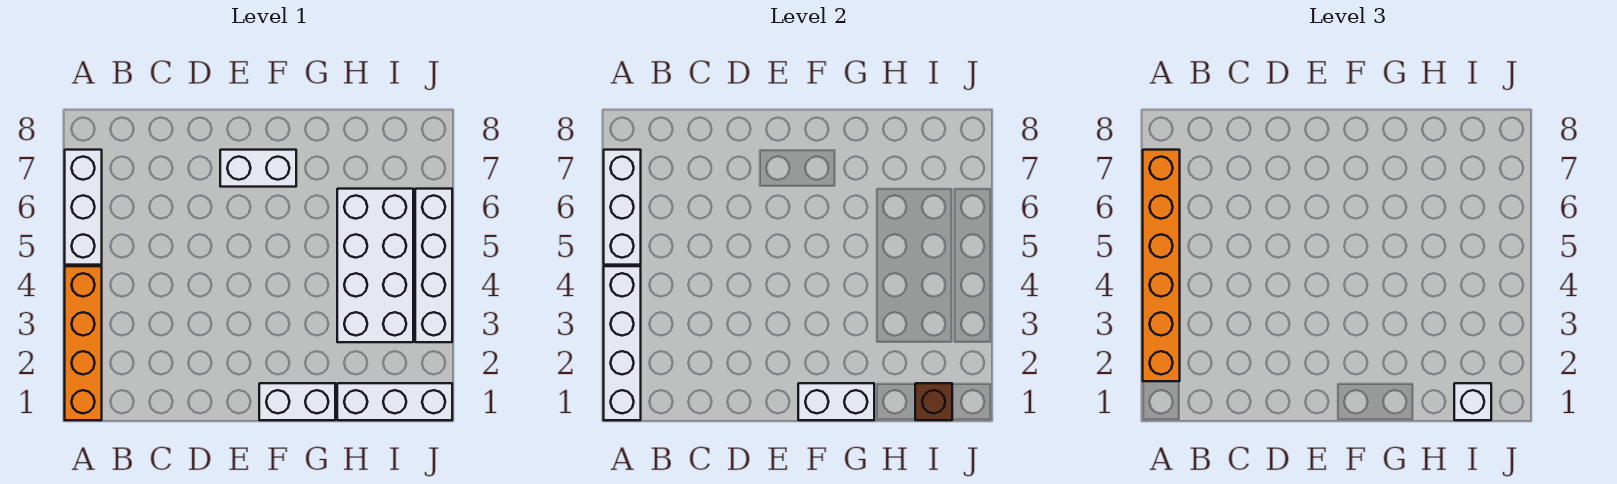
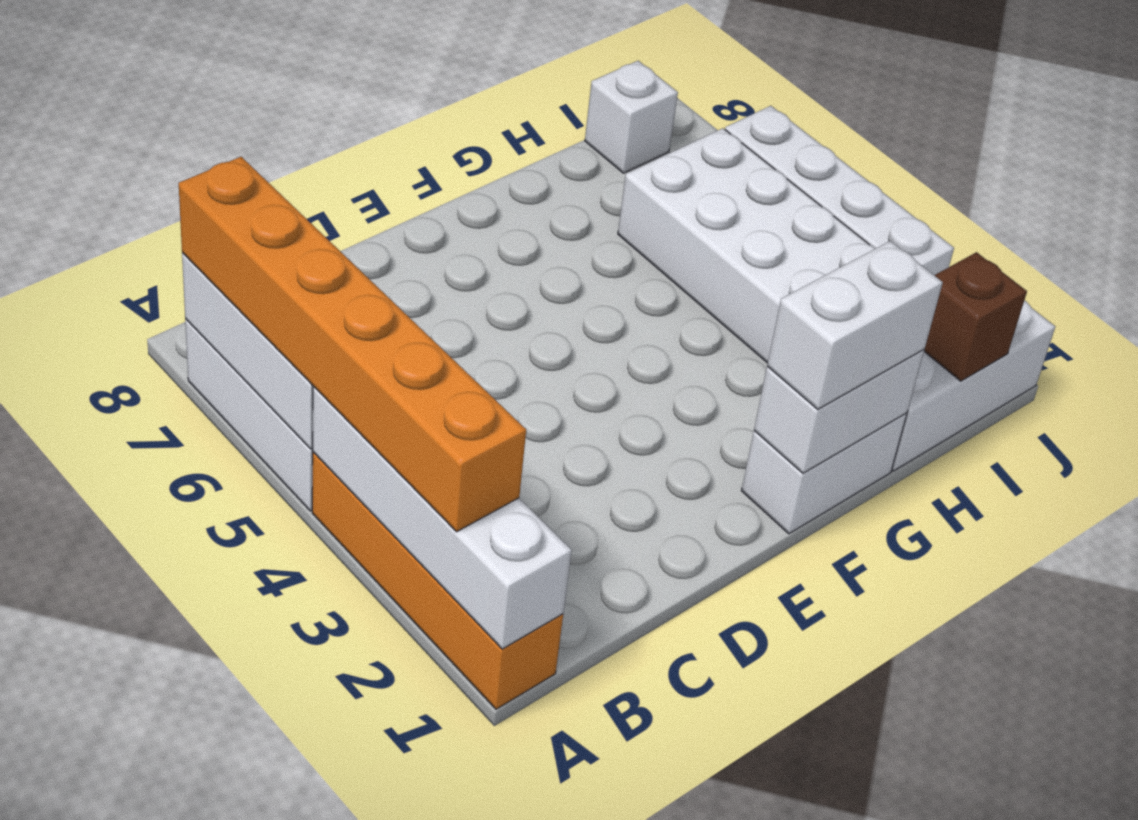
white brick E7:F7 level 1 -> white brick F1:G1 level 3
white brick I1 level 3 -> white brick I8 level 1

